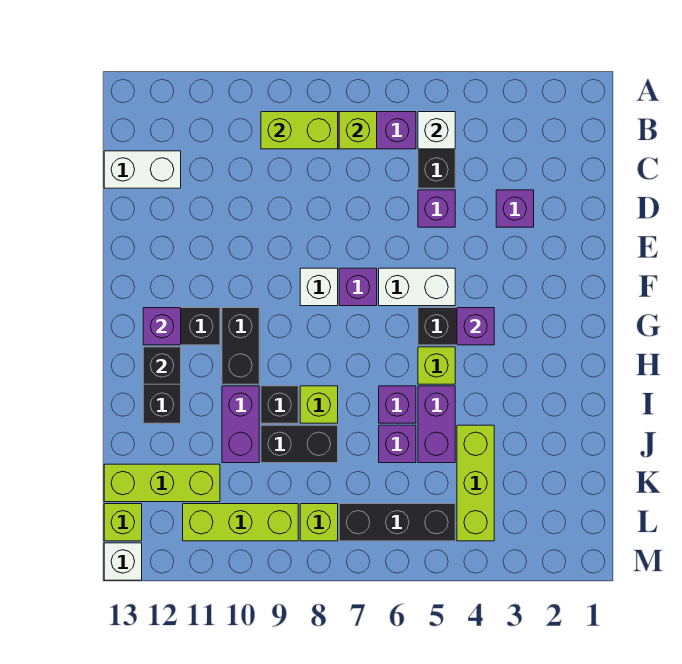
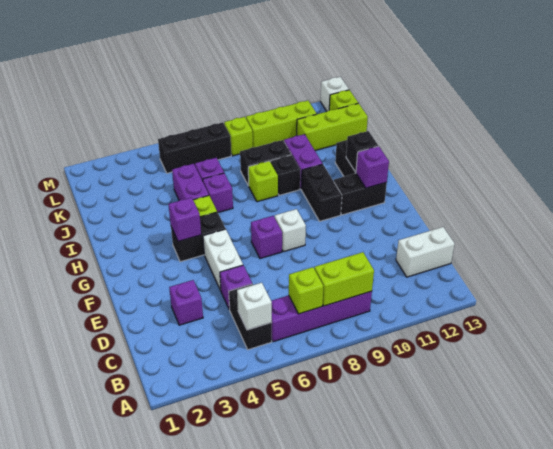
white brick F5:F6 level 1 -> white brick E5:F5 level 1
lime brick J4:L4 level 1 -> none

